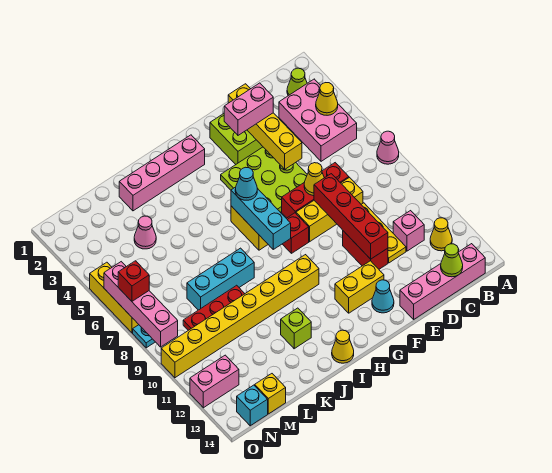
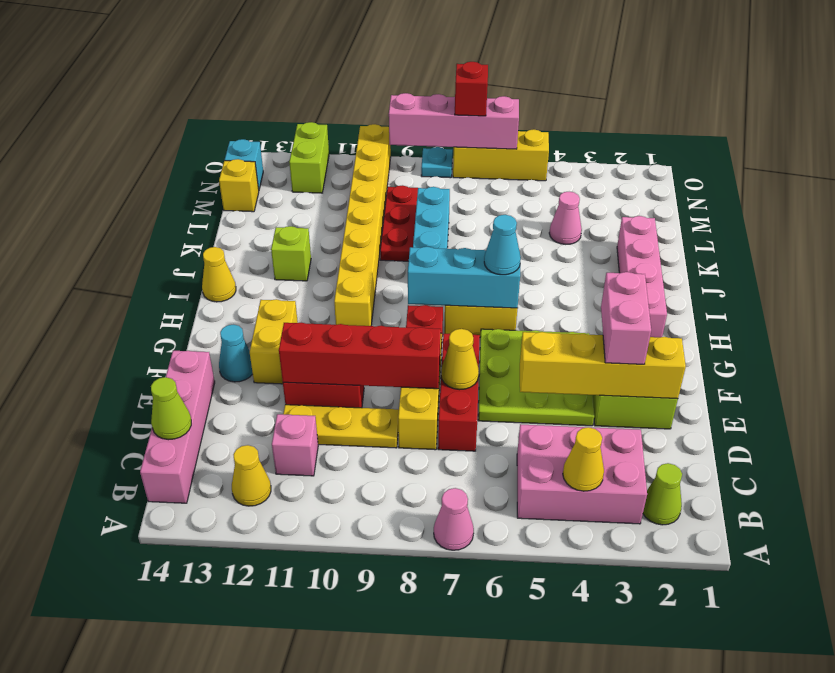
pink brick N12:O12 level 1 -> lime brick N12:O12 level 1

